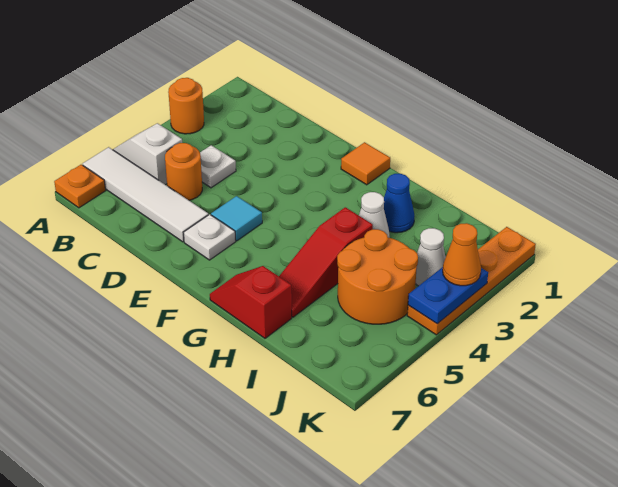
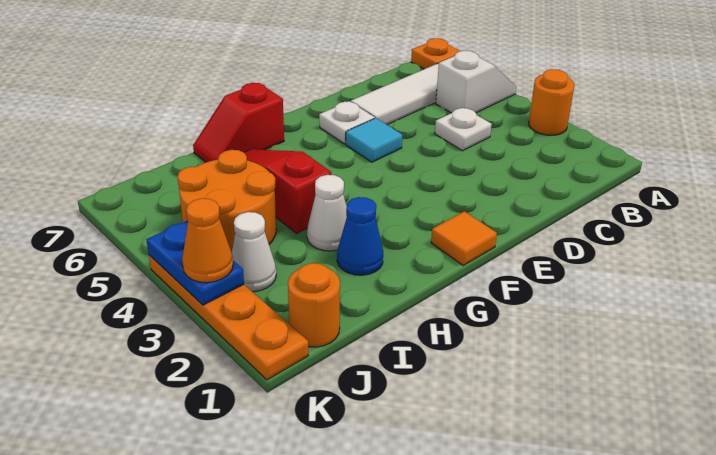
orange round brick C5 level 1 -> orange round brick J1 level 1
red slope G7:H7 level 1 top H -> red slope G7:H7 level 1 top G

